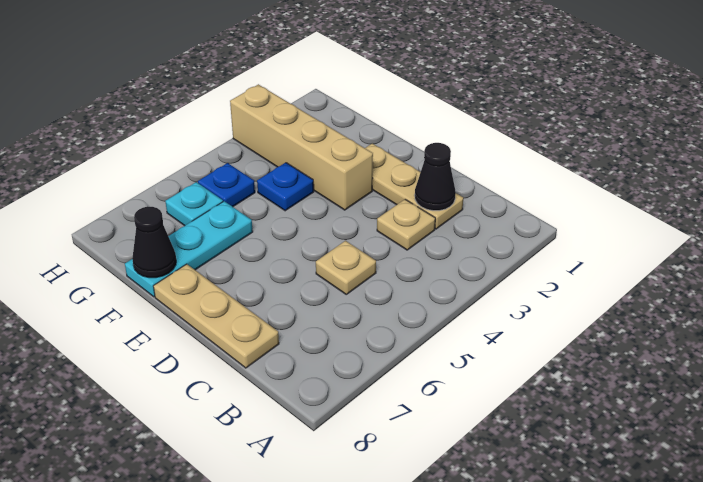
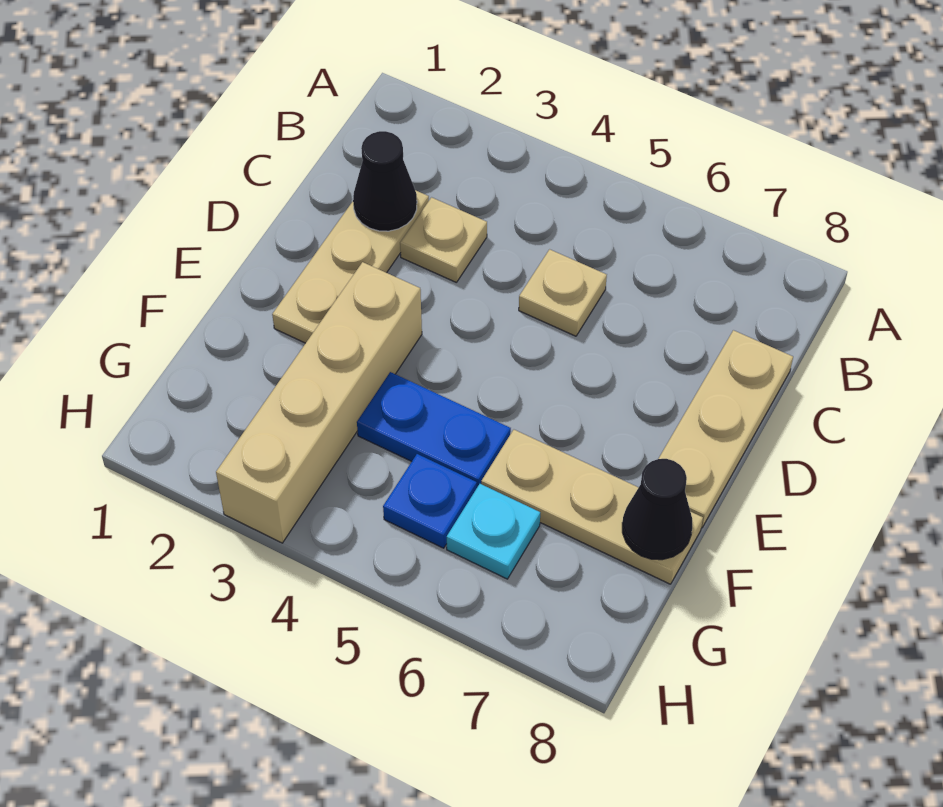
blue plate F4 level 1 -> blue plate F4:F5 level 1
cyan plate F6:F8 level 1 -> tan plate F6:F8 level 1

